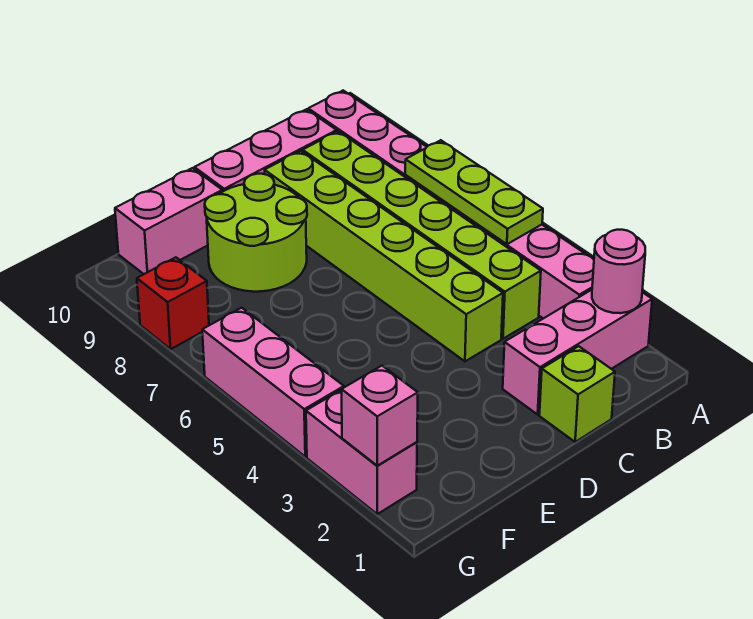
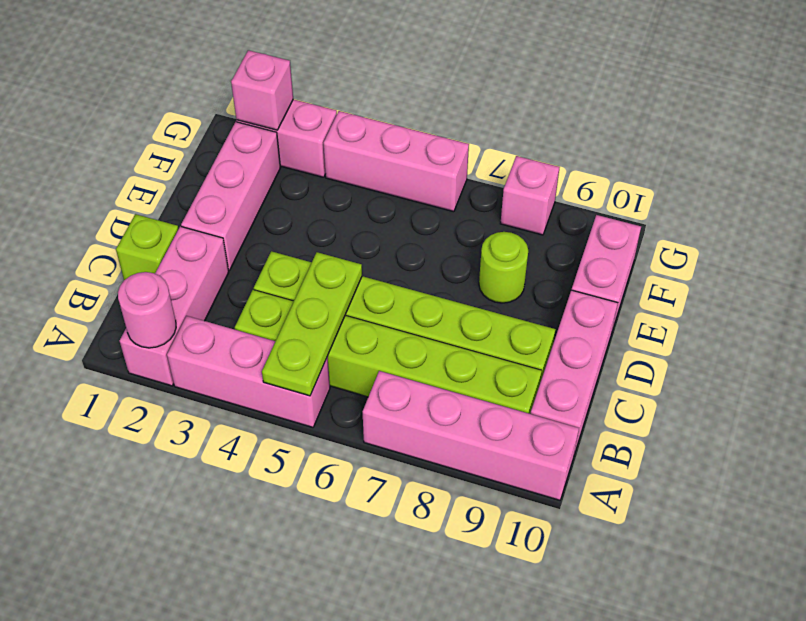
lime plate A5:A7 level 2 -> lime plate A5:C5 level 2
none -> pink brick D2:F2 level 1
lime round brick D8:E9 level 1 -> lime round brick E8 level 1
red brick G8 level 1 -> pink brick G8 level 1

